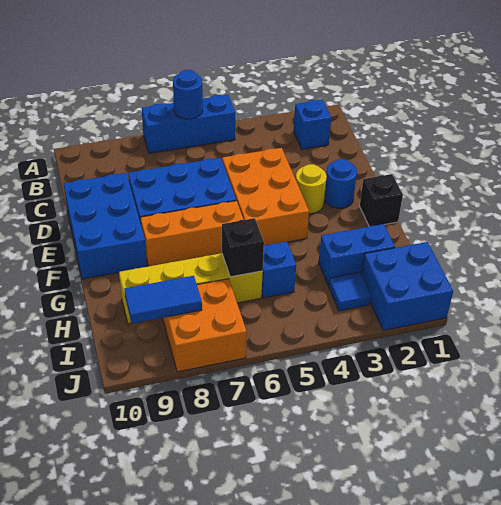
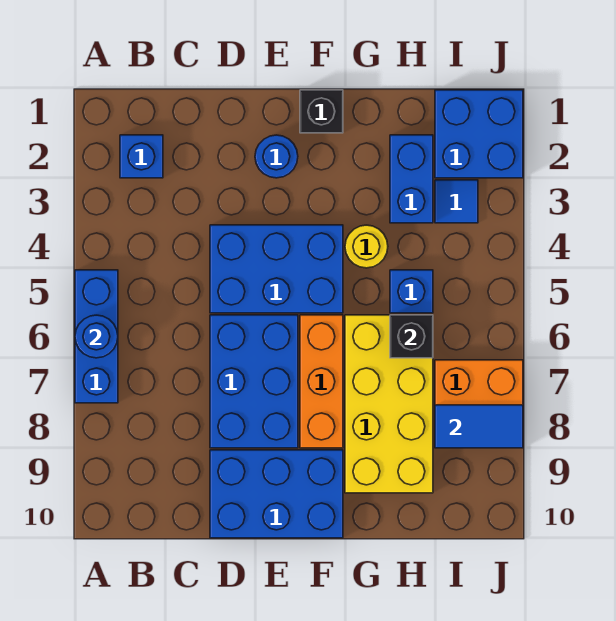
orange brick D4:F5 level 1 -> blue brick D4:F5 level 1
yellow round brick E3 level 1 -> yellow round brick G4 level 1
yellow brick H6:H9 level 1 -> yellow brick G6:H9 level 1
blue tile I8:I9 level 2 -> blue tile I8:J8 level 2

